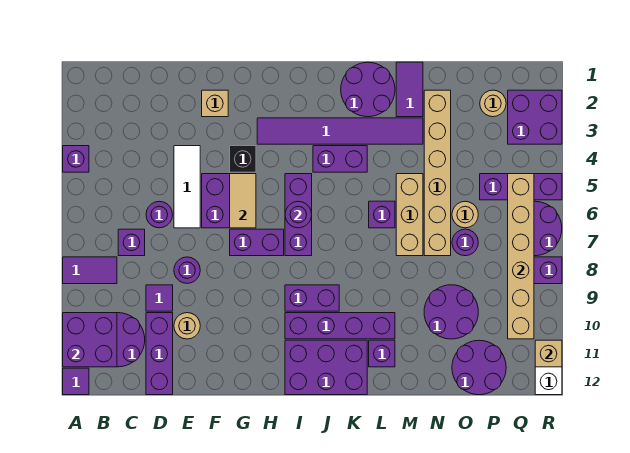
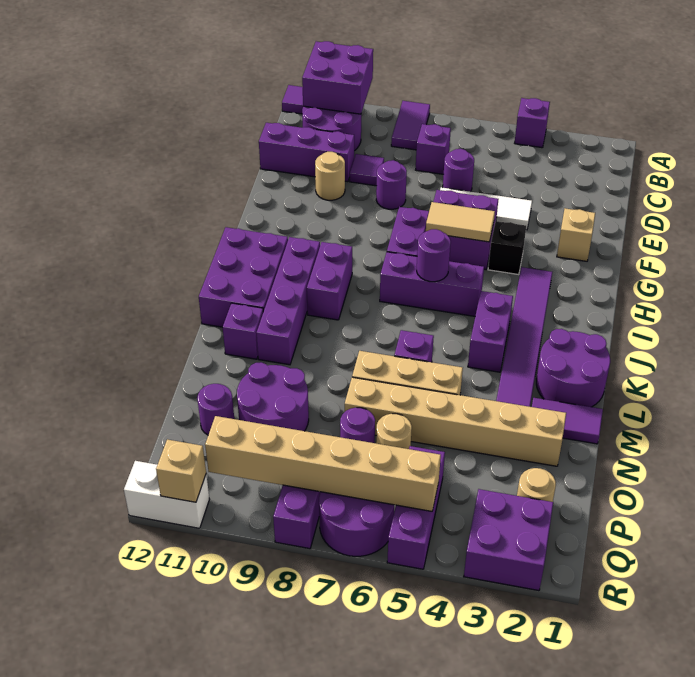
purple round brick O11:P12 level 1 -> purple round brick O11 level 1

